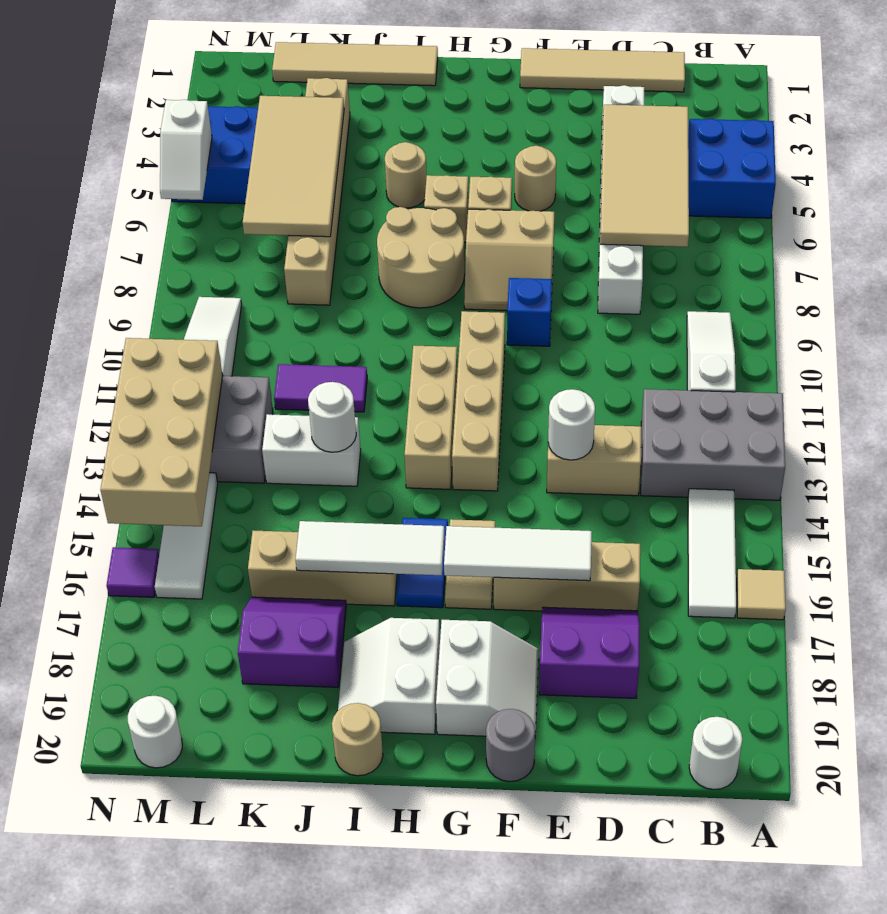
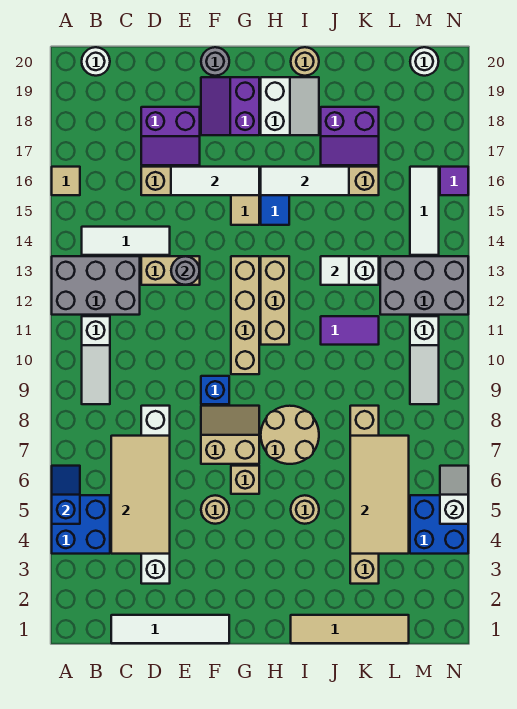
none -> blue slope A5:A6 level 2 top 5
white tile B14:B16 level 1 -> white tile B14:D14 level 1
tan tile C1:F1 level 1 -> white tile C1:F1 level 1
white round brick E13 level 2 -> grey round brick E13 level 2
white slope F18:G19 level 1 top G -> purple slope F18:G19 level 1 top G
tan brick H6 level 1 -> none
white round brick J13 level 2 -> white tile J13 level 2
tan brick M12:N15 level 2 -> none

